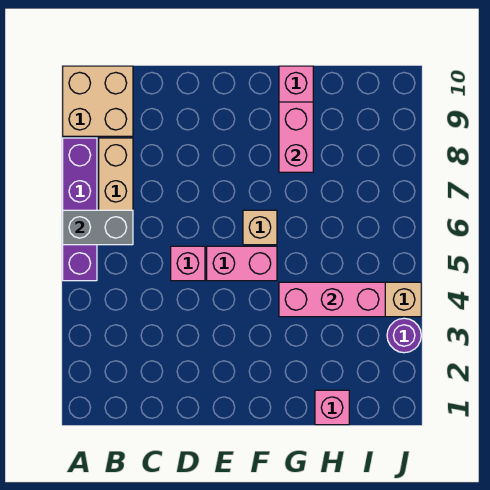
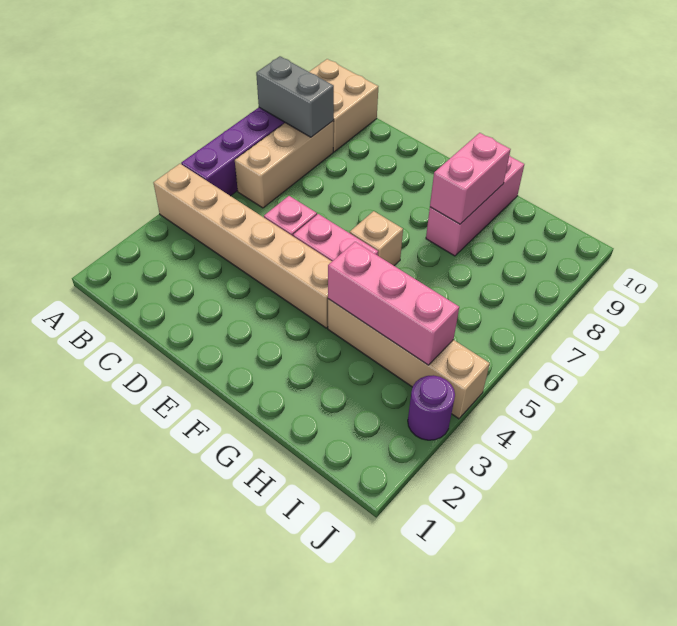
none -> tan brick A4:F4 level 1
grey brick A6:B6 level 2 -> grey brick A8:B8 level 2
pink brick H1 level 1 -> none

